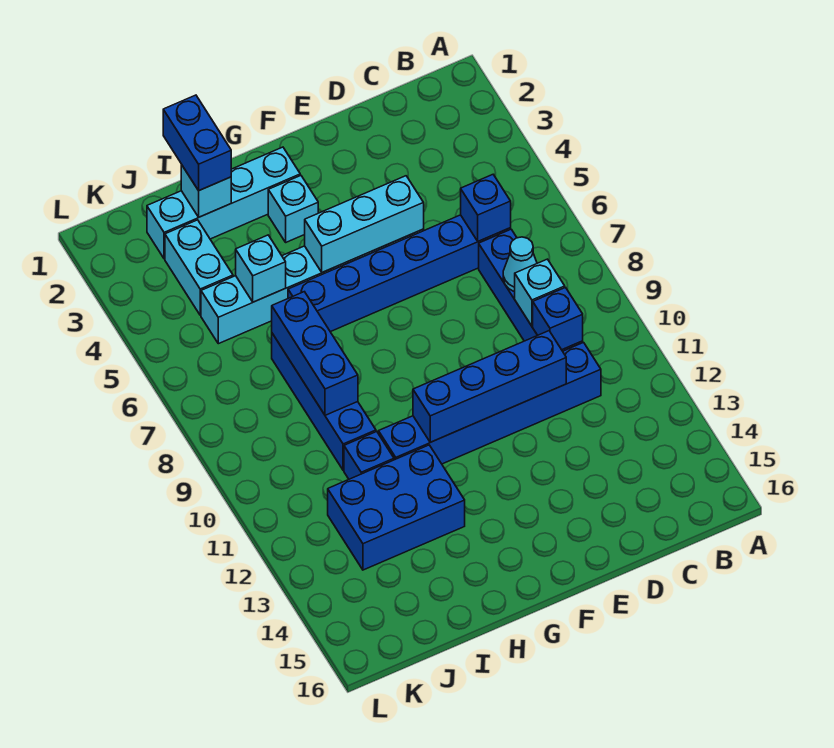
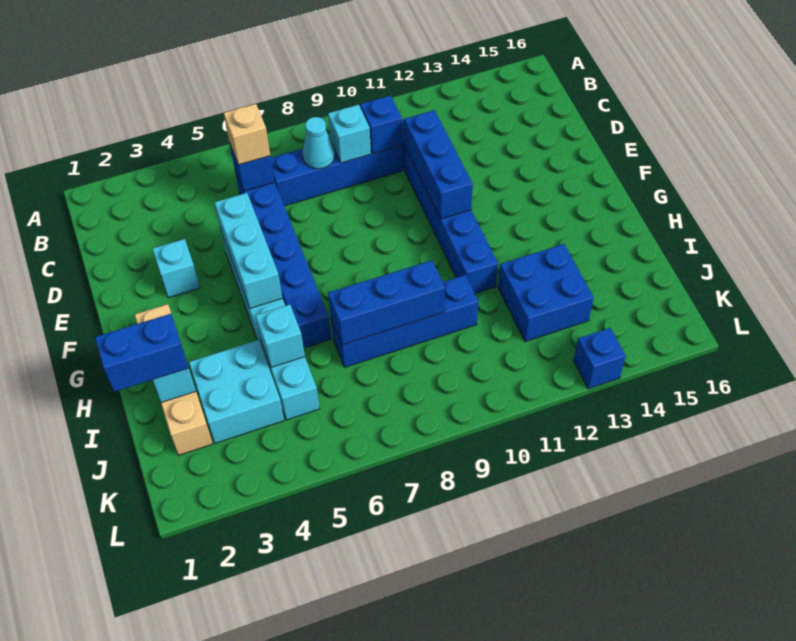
none -> tan brick C6 level 3
blue brick D11:G11 level 2 -> blue brick D11:F11 level 2
cyan brick G2:J2 level 1 -> tan brick G2:J2 level 1
cyan brick G3 level 1 -> cyan brick E3 level 1
blue brick H12:J13 level 1 -> blue brick I12:J13 level 1
blue brick I11 level 1 -> blue brick L13 level 1
cyan brick J3:J4 level 1 -> cyan brick I3:J4 level 1

